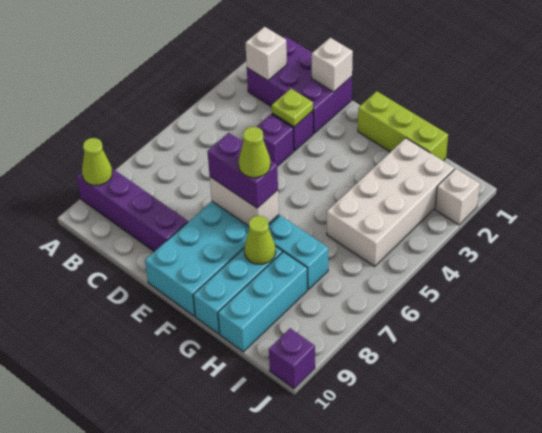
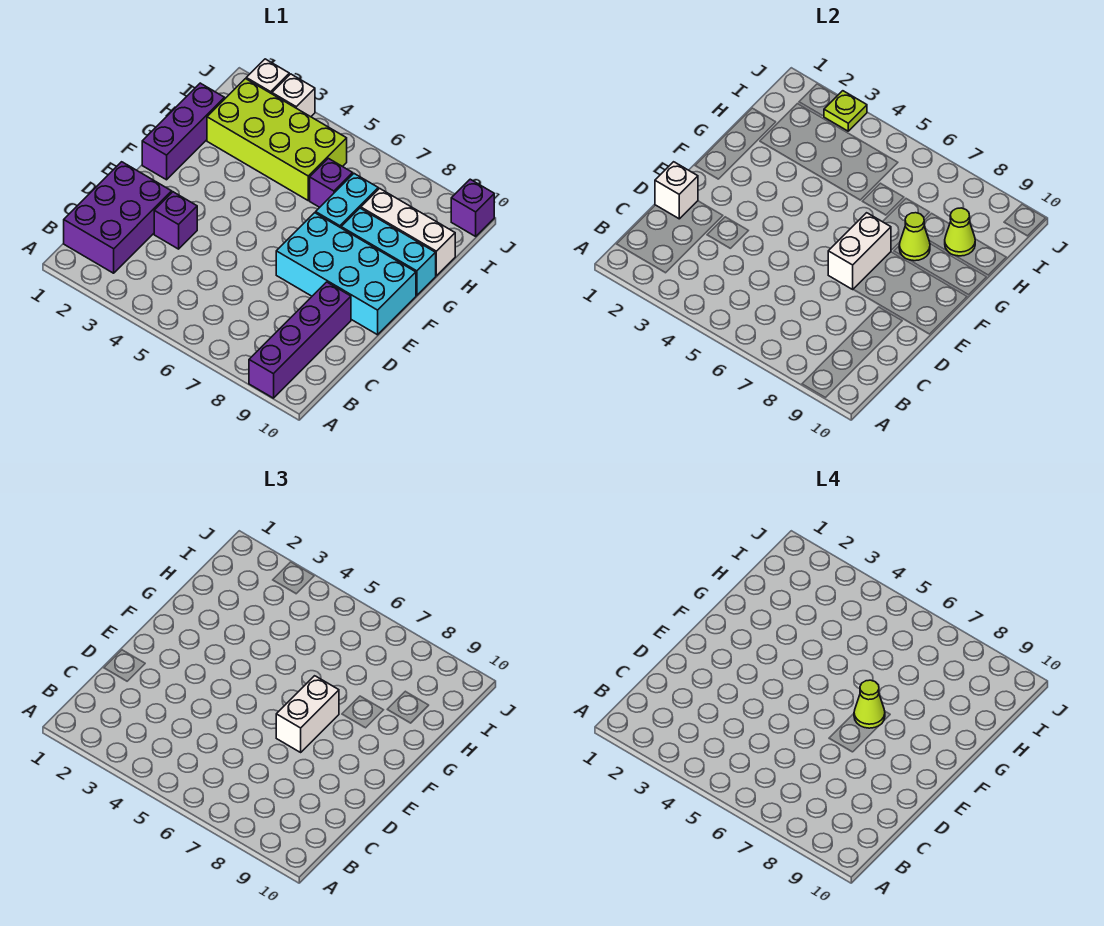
lime cone A9 level 2 -> lime cone H9 level 2
white brick B2 level 2 -> white brick J3 level 1
lime plate D3 level 2 -> lime plate J3 level 2
purple brick D4 level 1 -> purple brick H6 level 1
purple brick E7:F7 level 3 -> white brick E7:F7 level 3
lime brick F1:H1 level 1 -> purple brick F1:H1 level 1
white brick H2:I5 level 1 -> lime brick H2:I5 level 1
cyan brick H8:H10 level 1 -> white brick H8:H10 level 1

